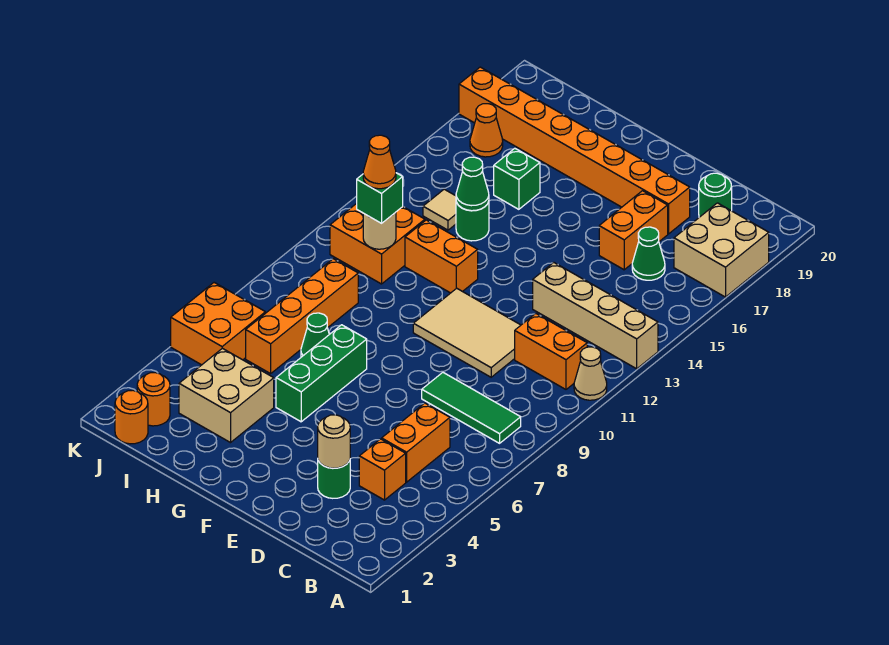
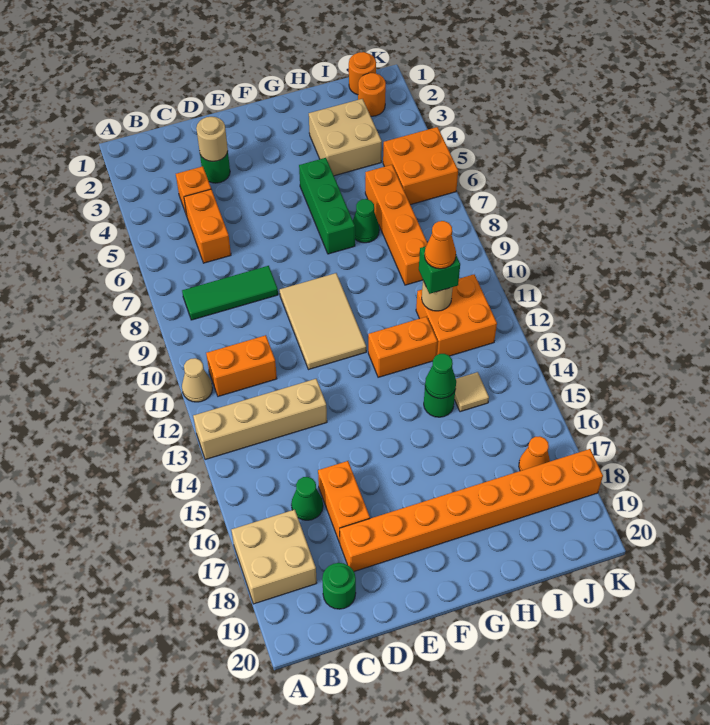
tan tile D10:F11 level 1 -> tan tile E9:F11 level 1
green brick H16 level 1 -> none

